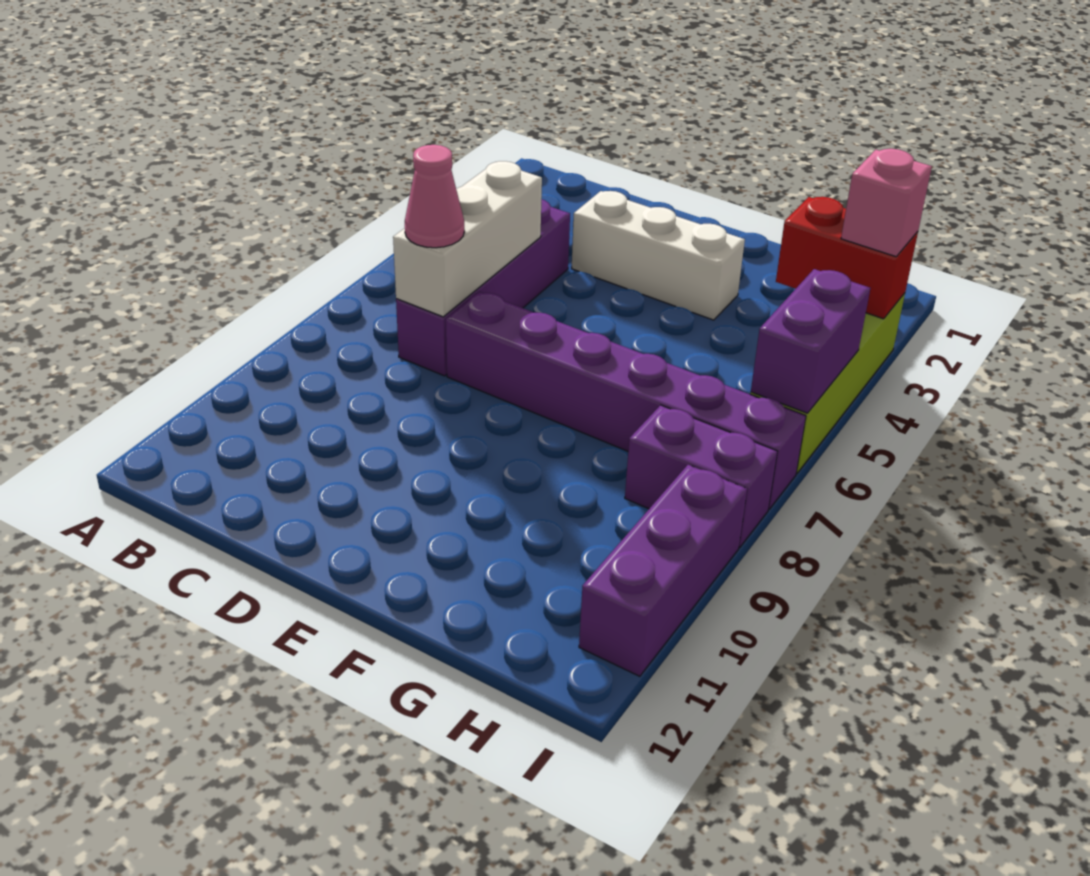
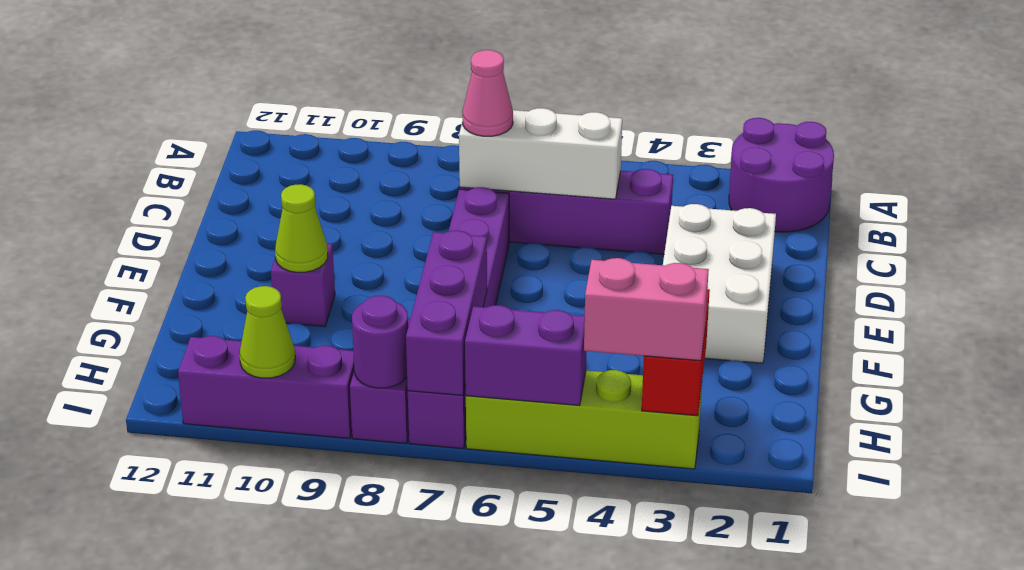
none -> purple round brick A1:B2 level 1
white brick D3:F3 level 1 -> white brick D2:F3 level 1
none -> purple brick F10 level 1
none -> lime cone F10 level 2
none -> purple brick G7:I7 level 2
pink brick I3 level 3 -> pink brick I3:I4 level 3
none -> purple round brick I8 level 2
none -> lime cone I10 level 2

